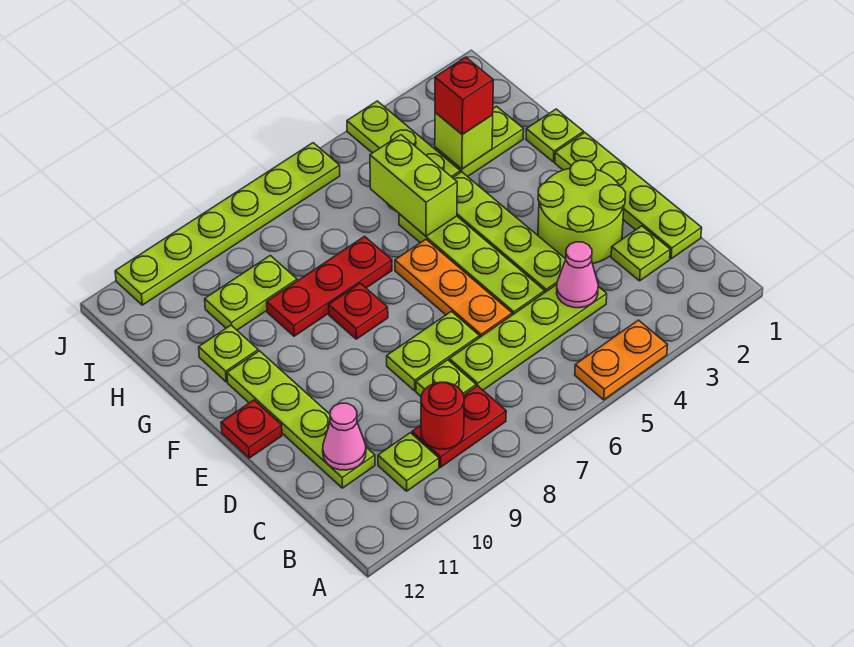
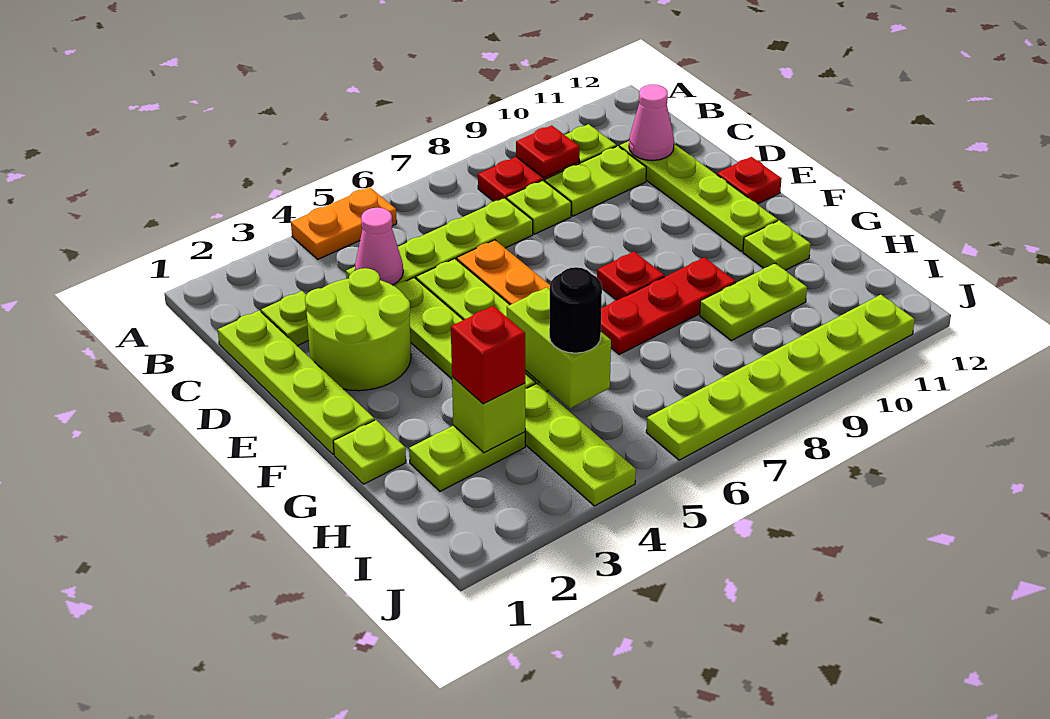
red round brick B9 level 2 -> red plate B9 level 2
lime plate D7:D8 level 1 -> lime plate C9:C10 level 1
none -> black round brick H5 level 3

